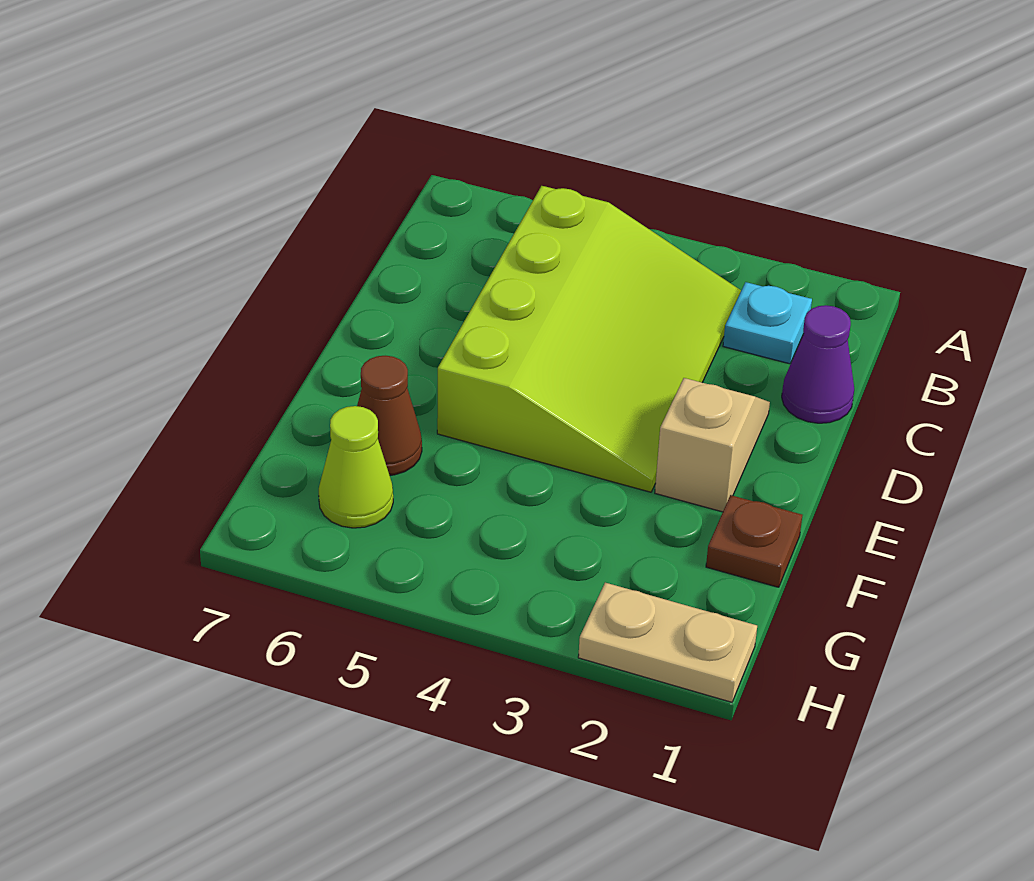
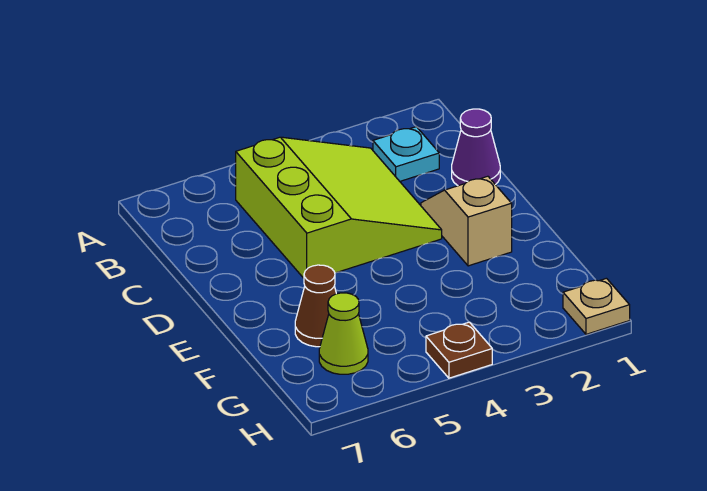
lime slope B3:E5 level 1 top 5 -> lime slope B3:D5 level 1 top 5
brown plate F1 level 1 -> brown plate H4 level 1
tan plate H1:H2 level 1 -> tan plate H1 level 1

